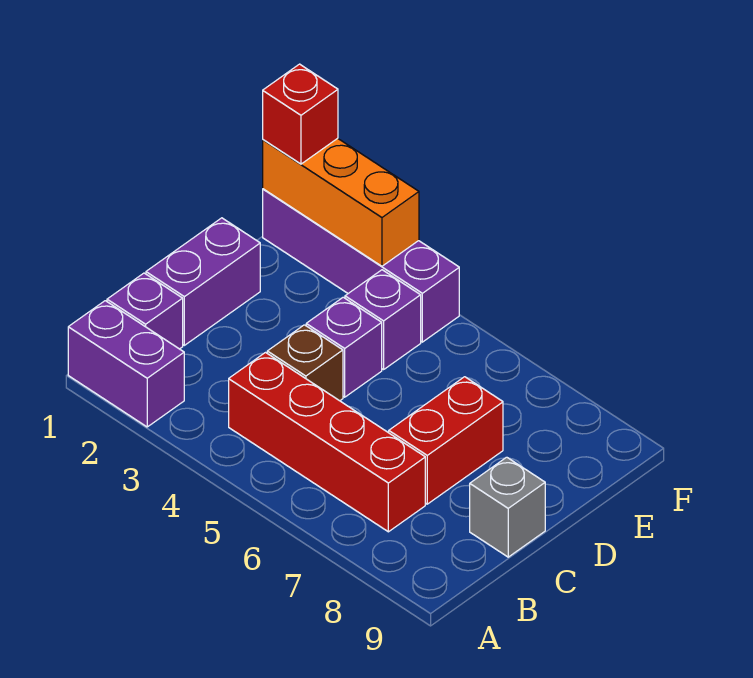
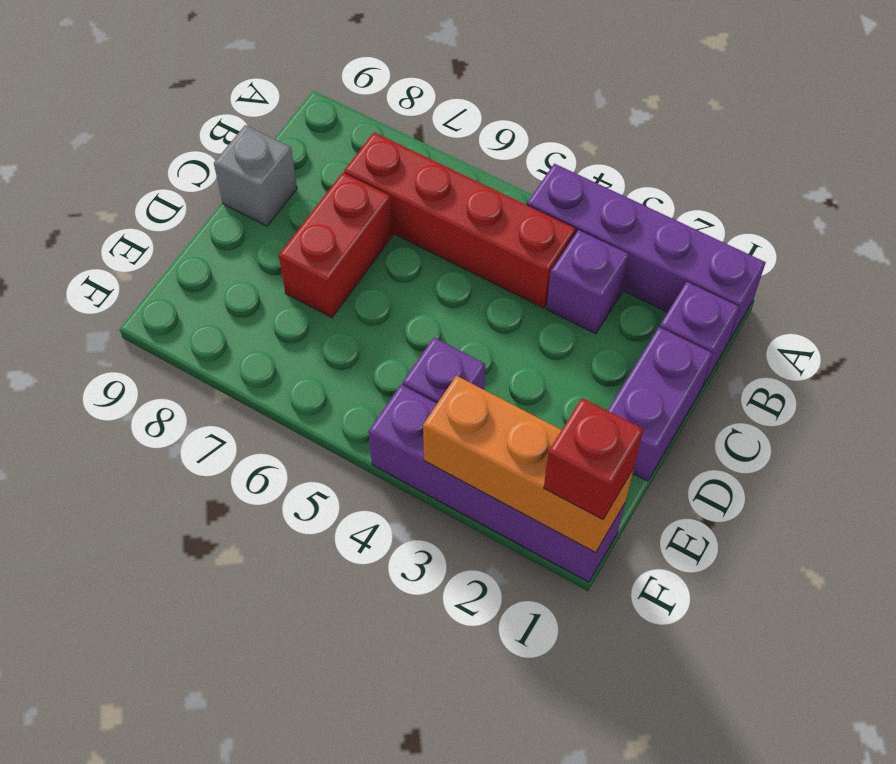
purple brick A1:A2 level 1 -> purple brick A1:A4 level 1
brown brick C4 level 1 -> none
purple brick D4 level 1 -> purple brick B3 level 1

